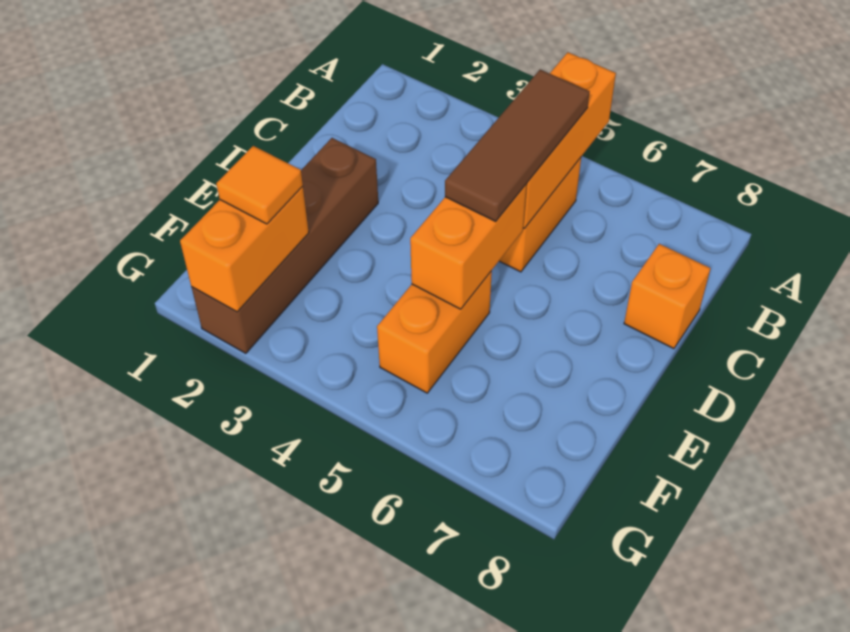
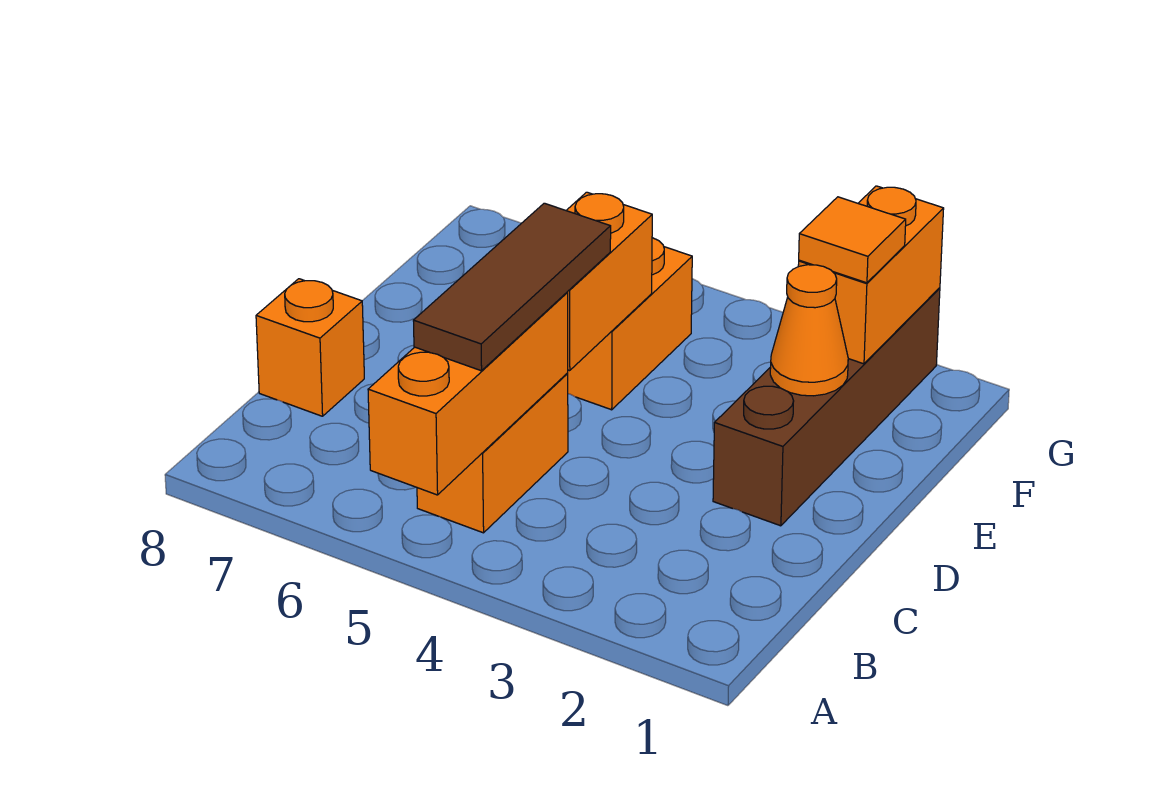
none -> orange cone E2 level 2

